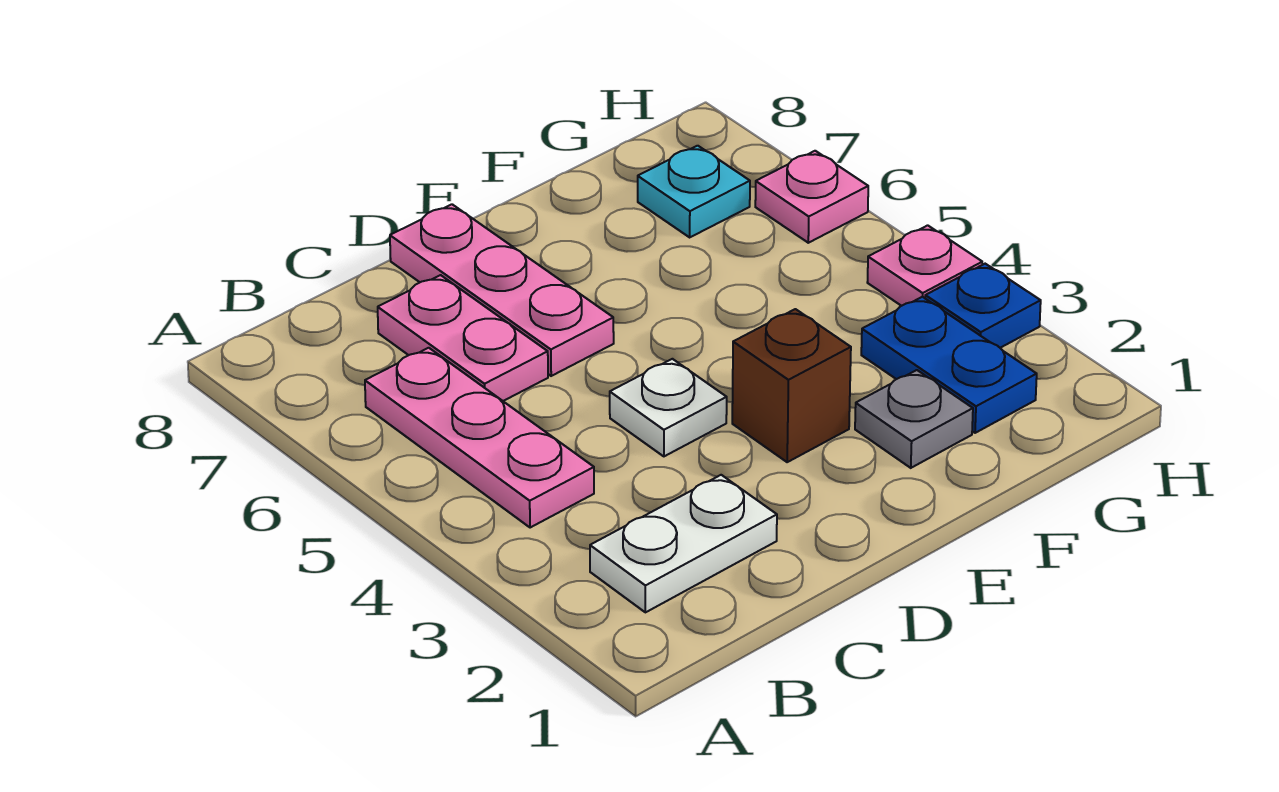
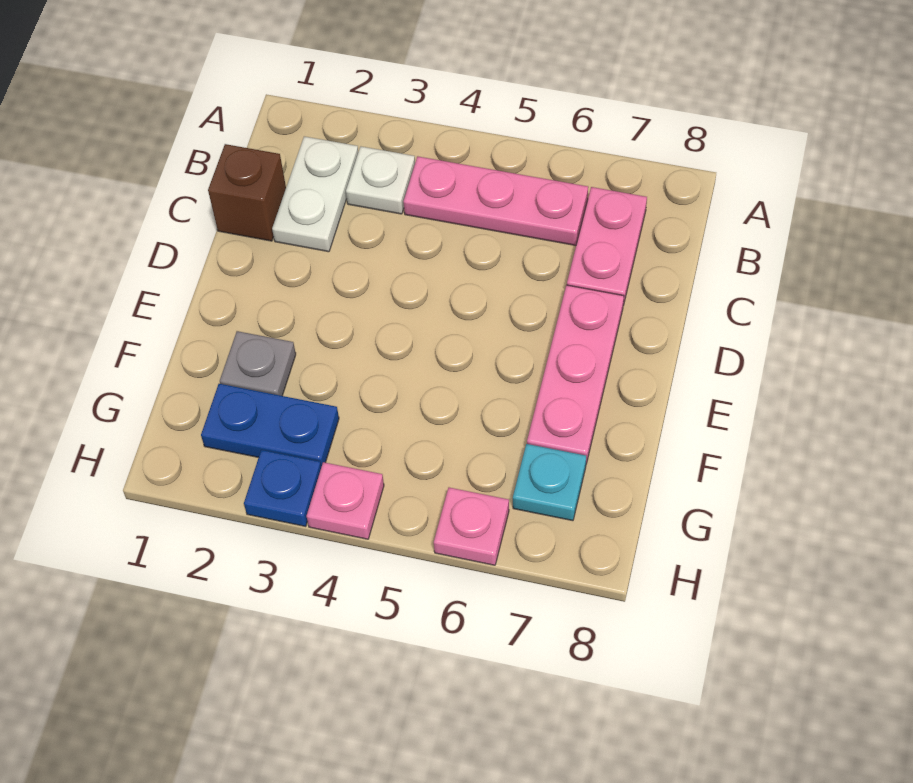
pink plate C6:C7 level 1 -> pink plate B7:C7 level 1
white plate D4 level 1 -> white plate B3 level 1
pink plate D6:D8 level 1 -> pink plate D7:F7 level 1
brown brick E3 level 1 -> brown brick C1 level 1

